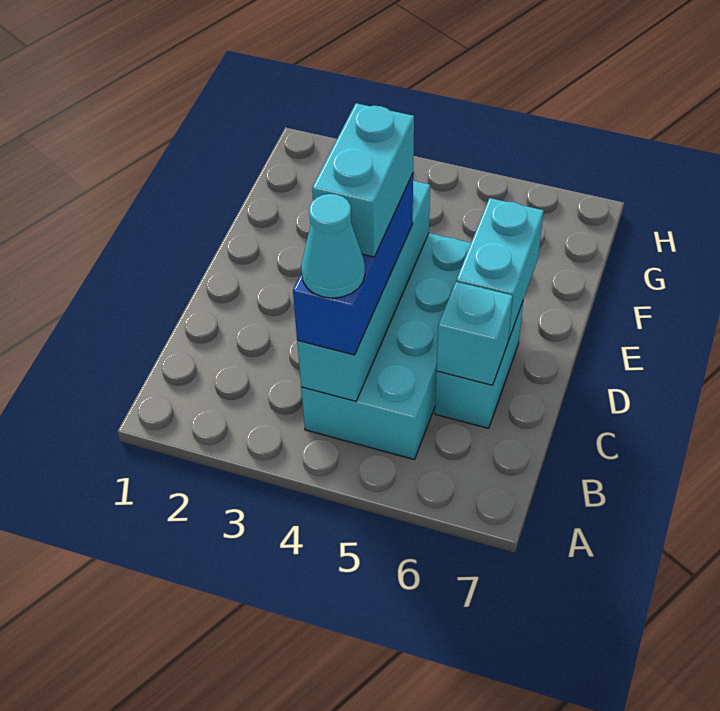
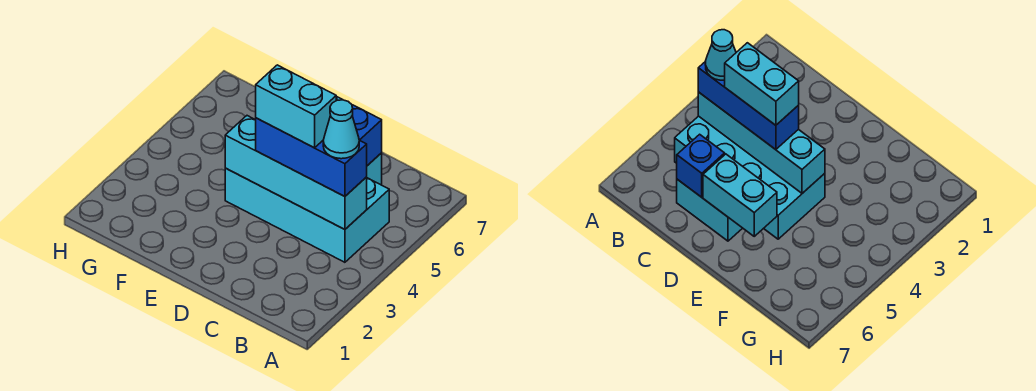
cyan brick C6 level 2 -> blue brick C6 level 2

